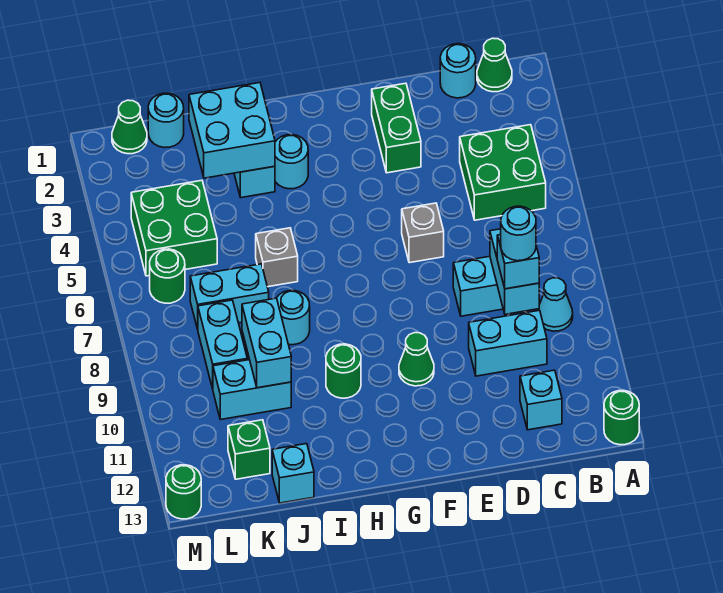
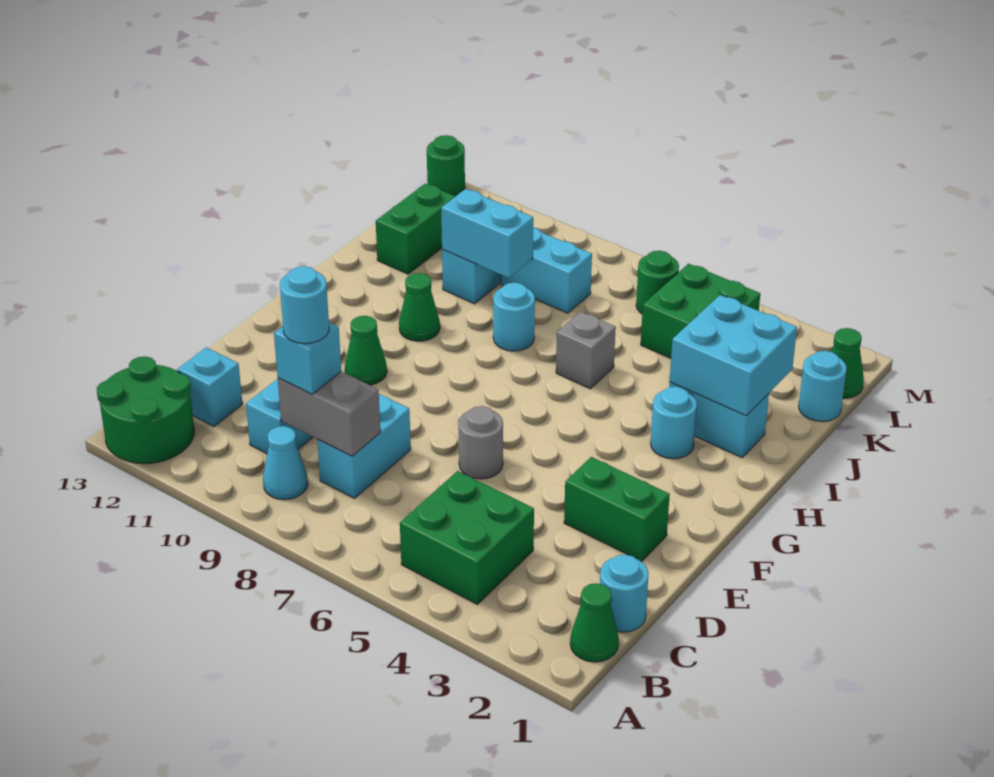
green round brick A13 level 1 -> green round brick A12:B13 level 1
cyan brick C8:C9 level 2 -> grey brick C8:C9 level 2
grey brick E6 level 1 -> grey round brick E6 level 1
green round brick H10 level 1 -> green cone H10 level 1
cyan brick J7:K7 level 1 -> none
cyan brick J13 level 1 -> none
green brick K12 level 1 -> green brick J12:K12 level 1

